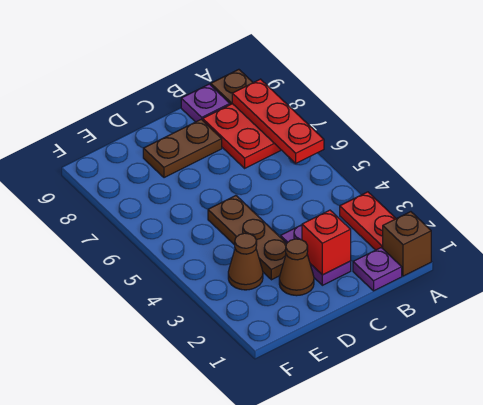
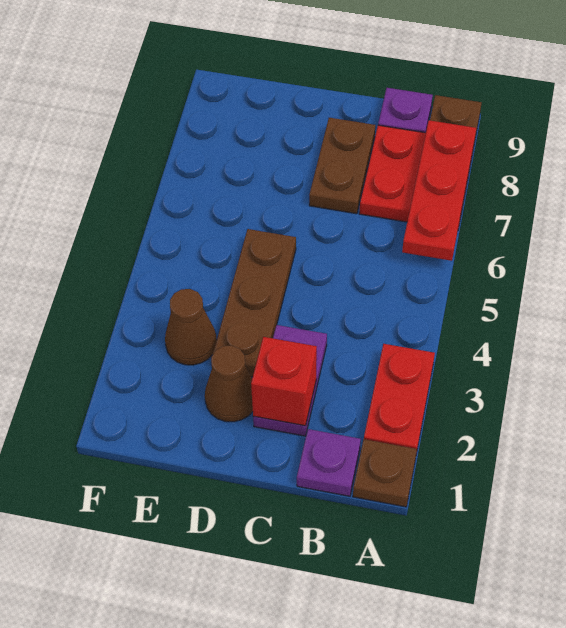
brown brick A1 level 1 -> brown plate A1 level 1
brown plate C8:D8 level 1 -> brown plate C7:C8 level 1

